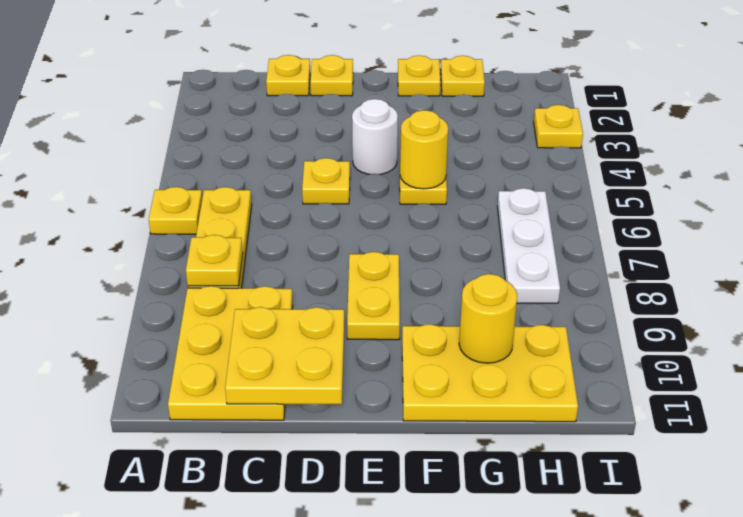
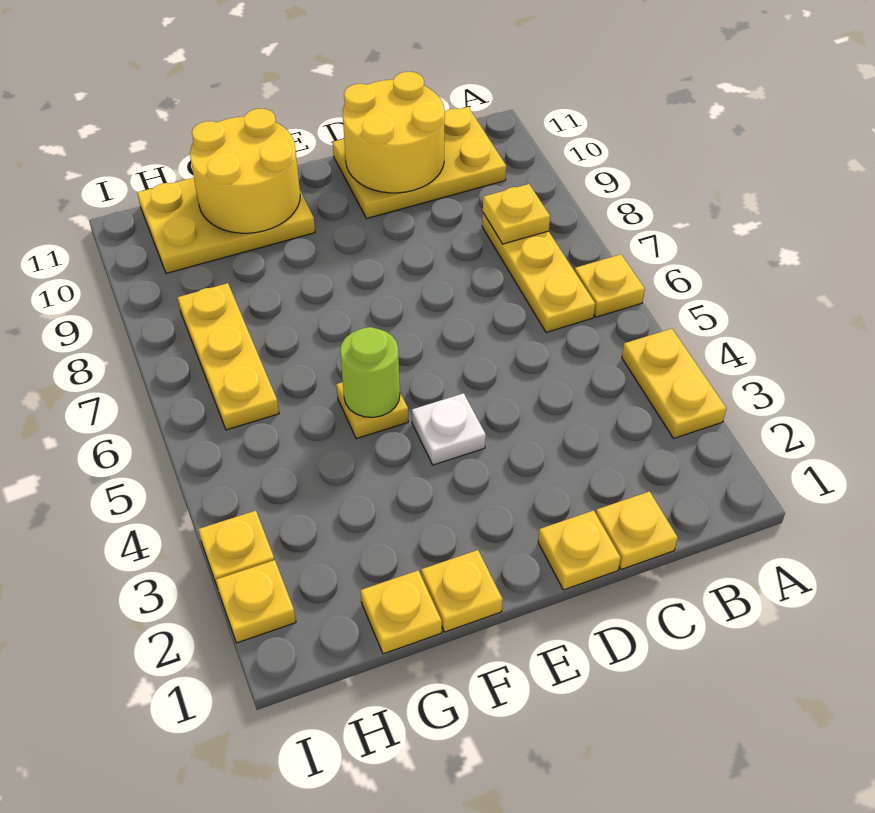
yellow plate B9:C11 level 1 -> yellow plate B10:D11 level 1
yellow plate C10:D11 level 2 -> yellow round brick C10:D11 level 2
yellow plate D5 level 1 -> yellow plate I2 level 1
white round brick E4 level 1 -> white plate E4 level 1
yellow plate E8:E9 level 1 -> yellow plate A3:A4 level 1
yellow round brick F5 level 2 -> lime round brick F5 level 2
yellow round brick G10 level 2 -> yellow round brick F10:G11 level 2
white plate H6:H8 level 1 -> yellow plate H6:H8 level 1

